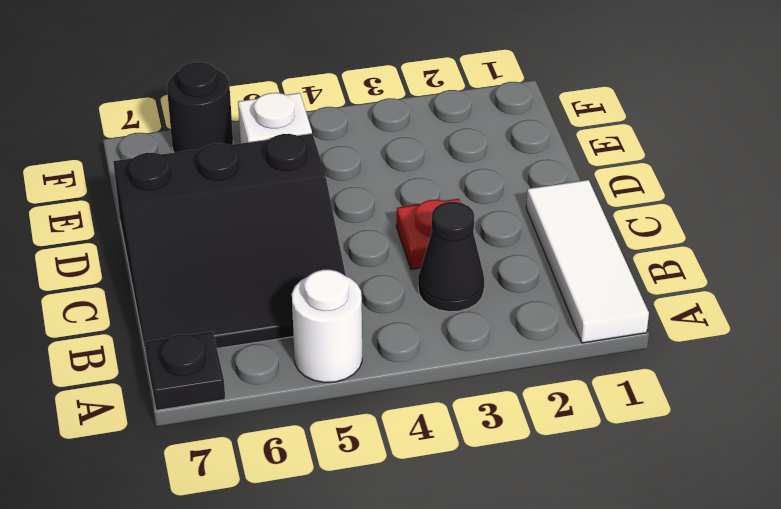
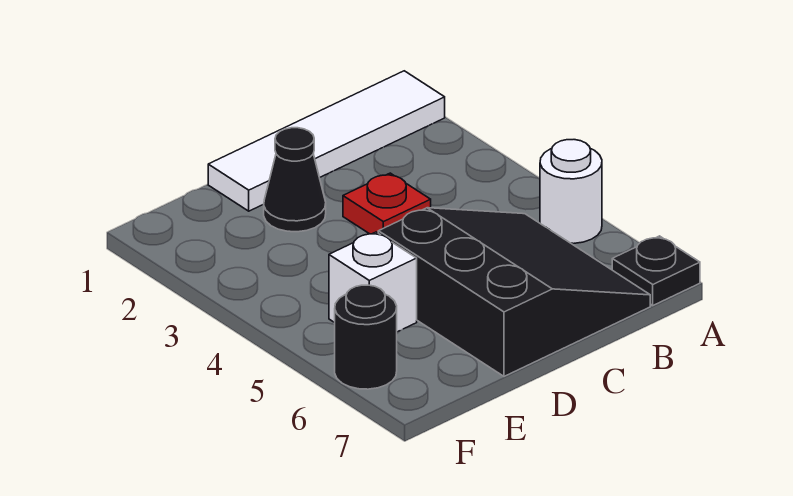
white tile A1:C1 level 1 -> white tile A1:D1 level 1
black cone B3 level 1 -> black cone D2 level 1

